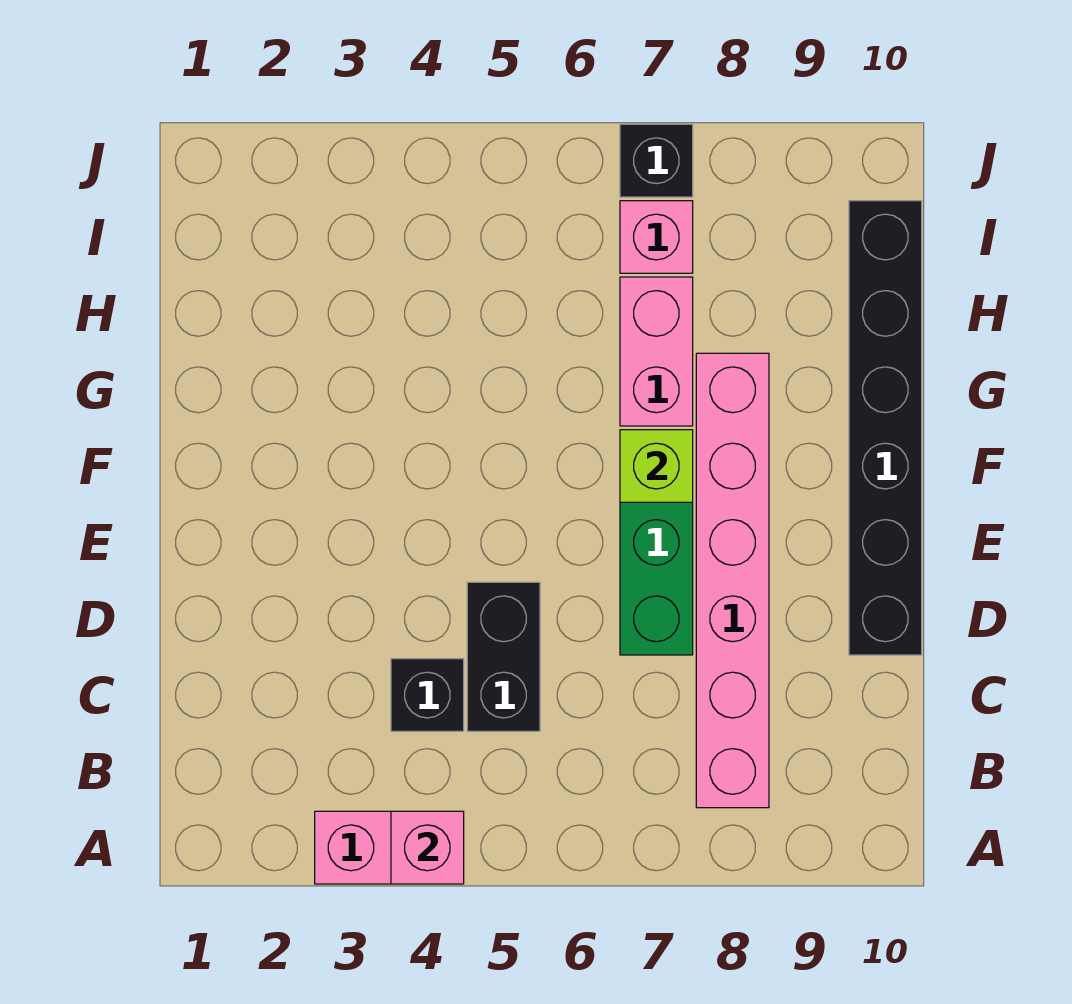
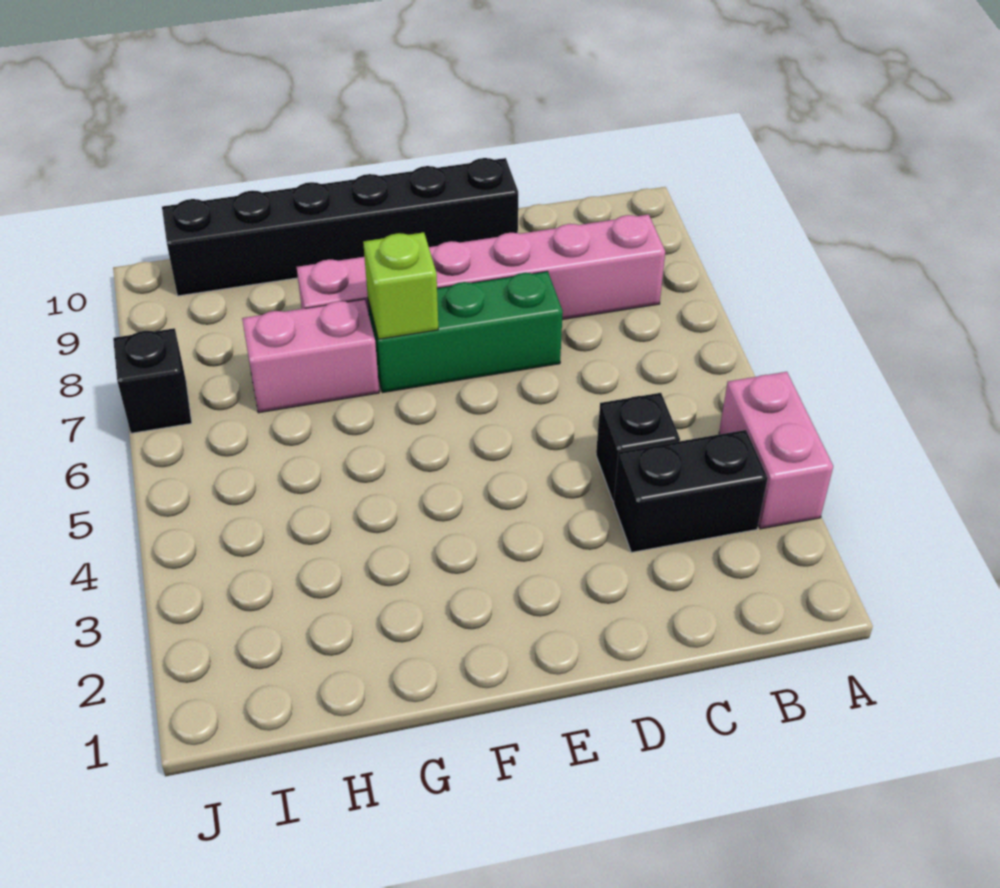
pink brick A4 level 2 -> none
black brick C5:D5 level 1 -> black brick B3:C3 level 1
pink brick I7 level 1 -> none

